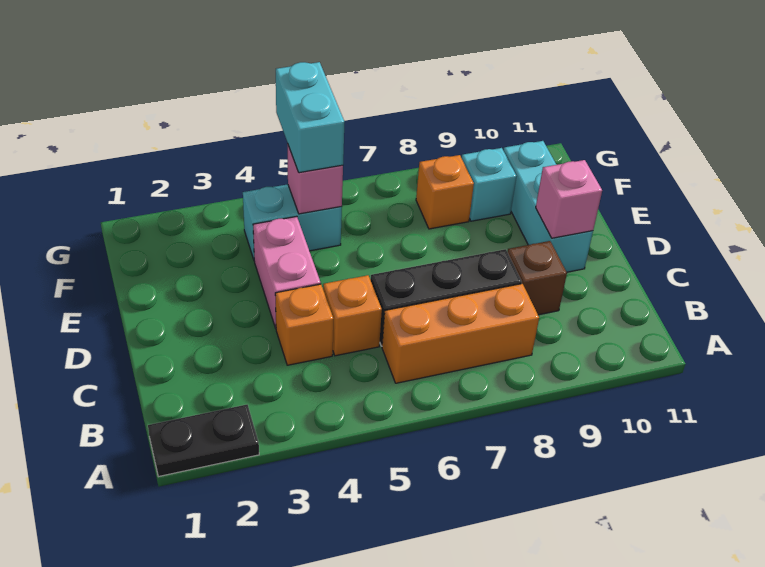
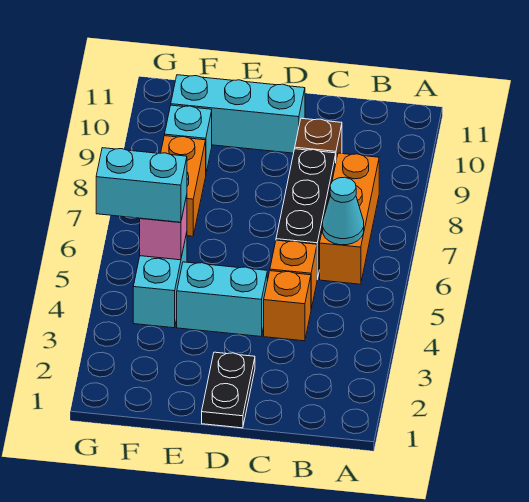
black plate A1:A2 level 1 -> black plate D1:D2 level 1
none -> cyan cone B6 level 2
pink brick D4:E4 level 1 -> cyan brick D4:E4 level 1
pink brick D10 level 2 -> none
orange brick F8 level 1 -> orange brick F7:F8 level 1

